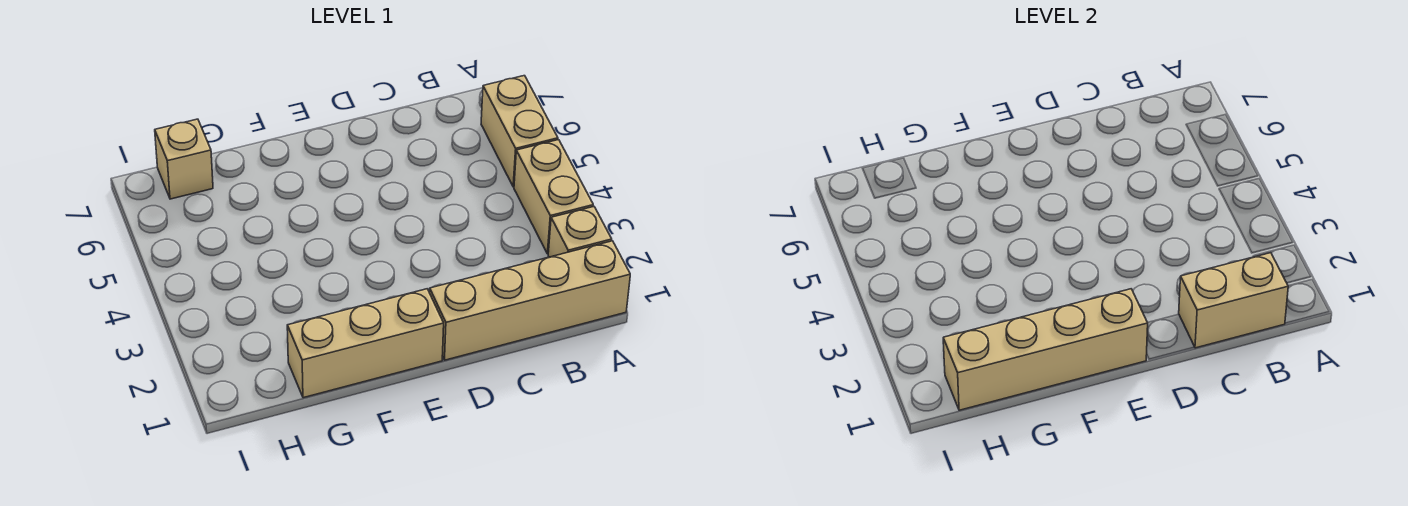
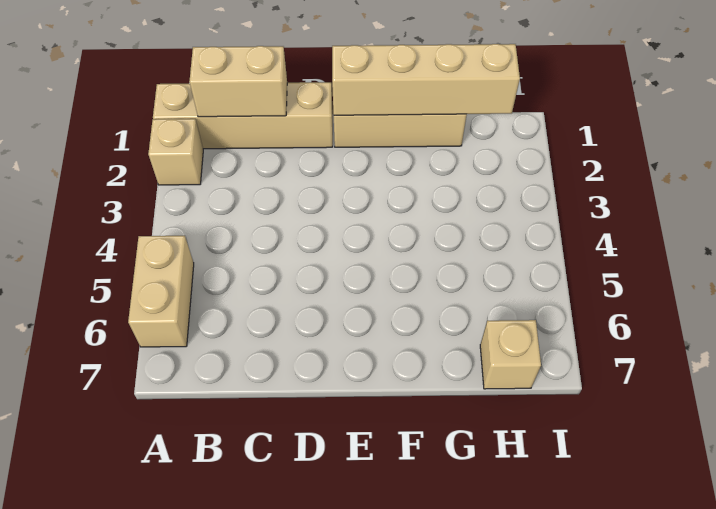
tan brick A3:A4 level 1 -> none

